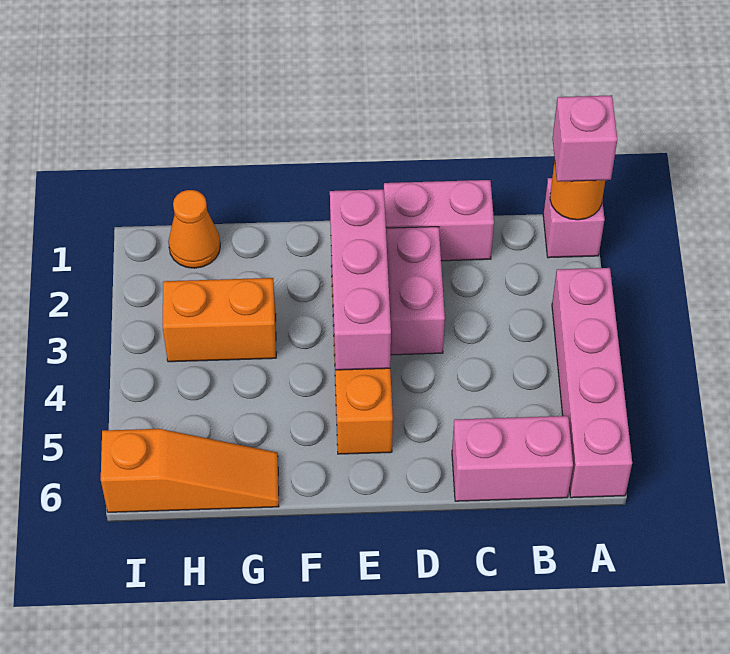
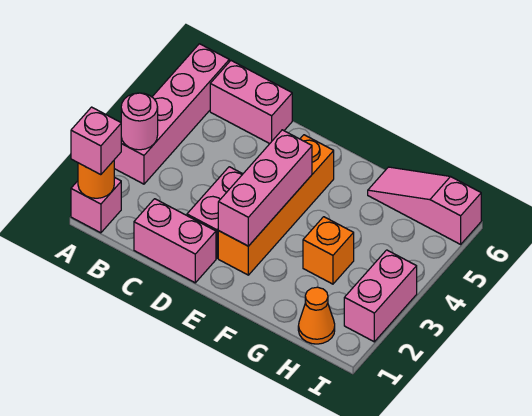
none -> pink round brick A3 level 2
orange brick G3:H3 level 1 -> orange brick G3 level 1
orange slope G6:I6 level 1 top I -> pink slope G6:I6 level 1 top I
none -> pink brick I2:I3 level 1

